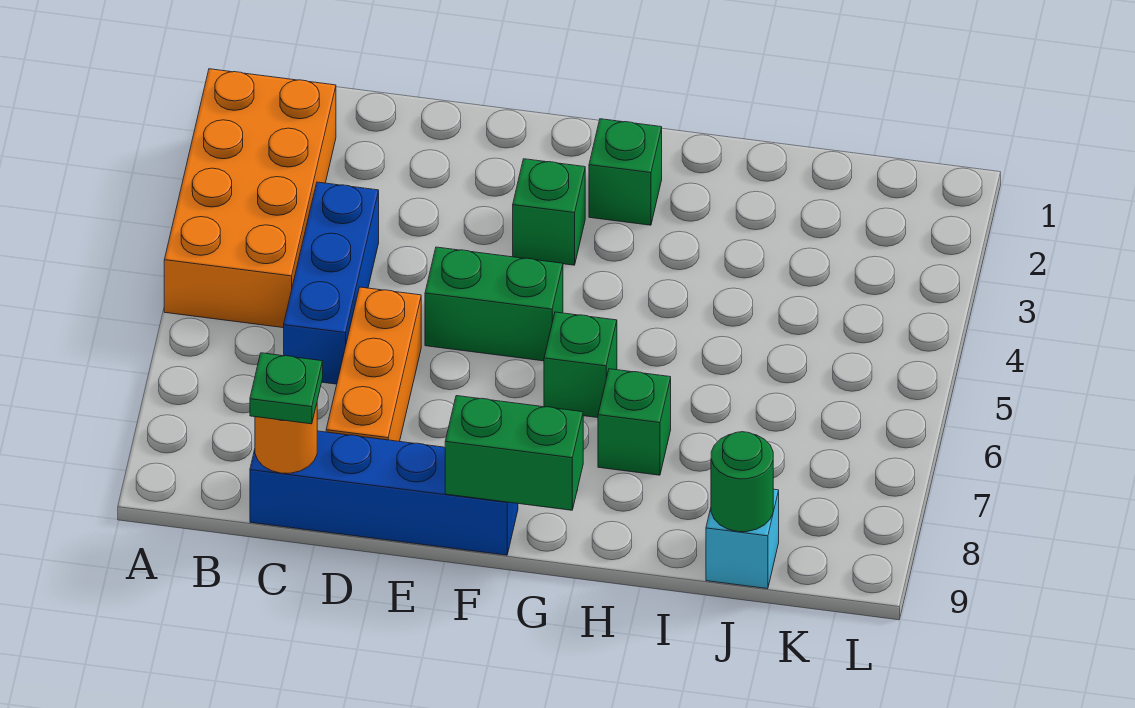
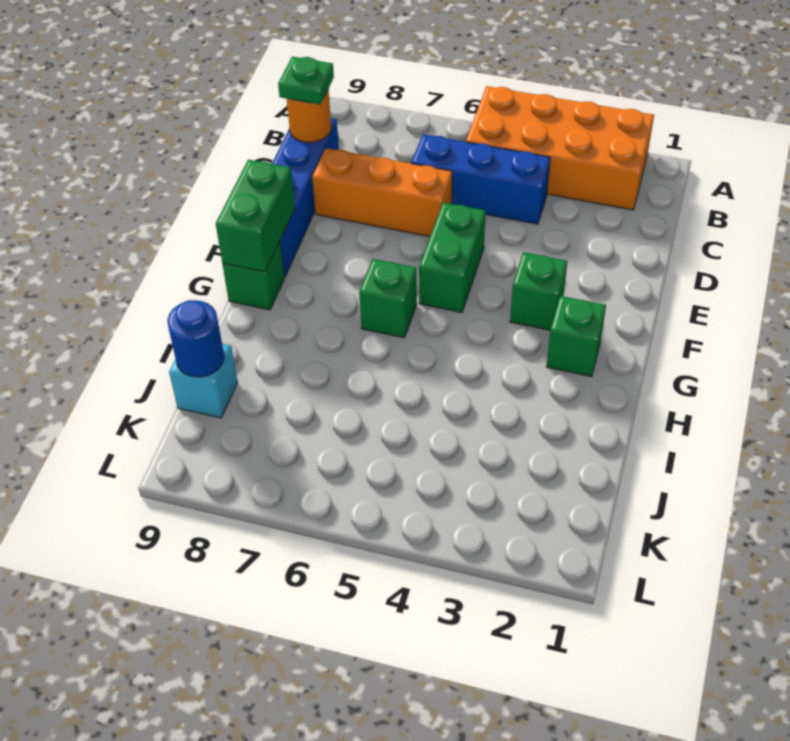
green brick H7 level 1 -> green brick G9 level 1
green round brick J9 level 2 -> blue round brick J9 level 2

